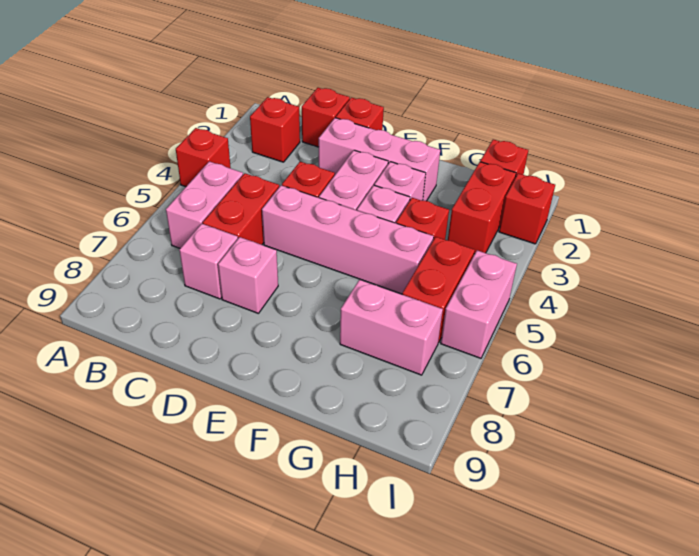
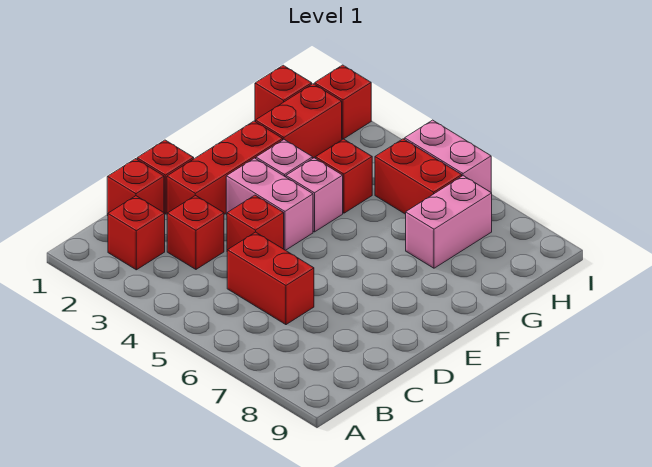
red brick A4 level 1 -> red brick C3 level 1
pink brick B5:B6 level 1 -> none
pink brick C7 level 1 -> none
pink brick D2:F2 level 1 -> red brick D2:F2 level 1
pink brick D5:G5 level 1 -> none
pink brick D7 level 1 -> none
red brick H2:H3 level 1 -> red brick G2:H2 level 1

